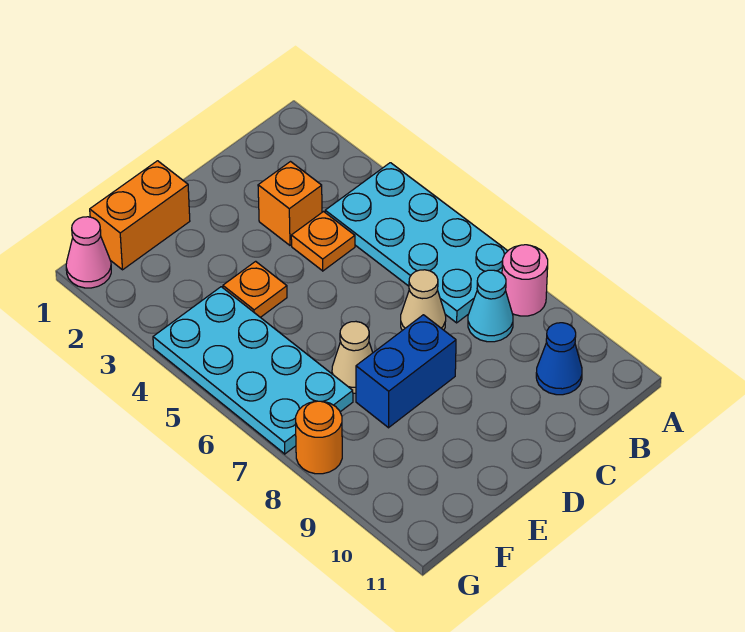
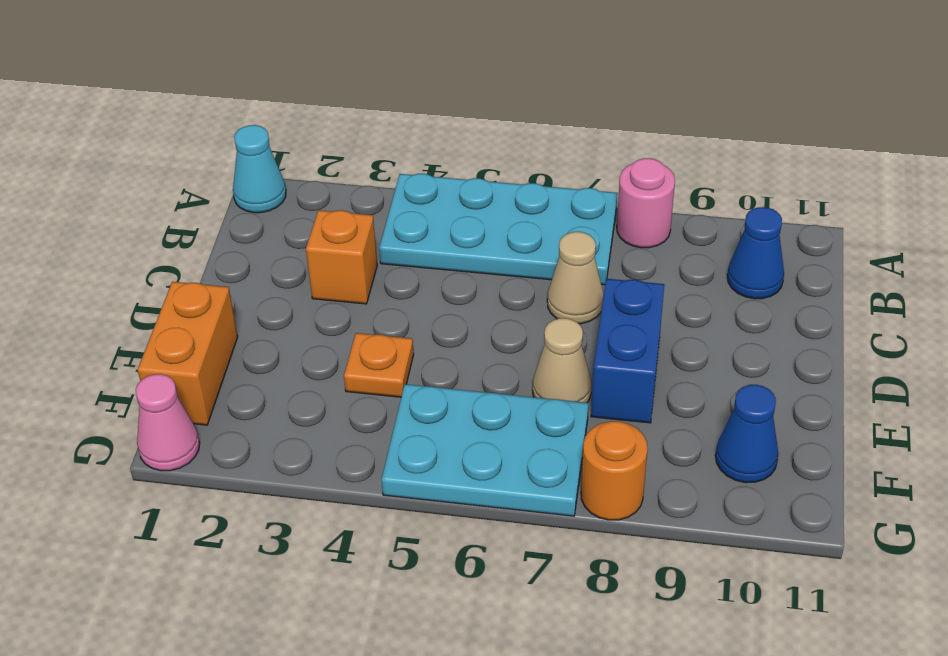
cyan cone B8 level 1 -> cyan cone A1 level 1
orange plate C4 level 1 -> none
cyan plate F4:G7 level 1 -> cyan plate F5:G7 level 1
none -> blue cone F10 level 1

